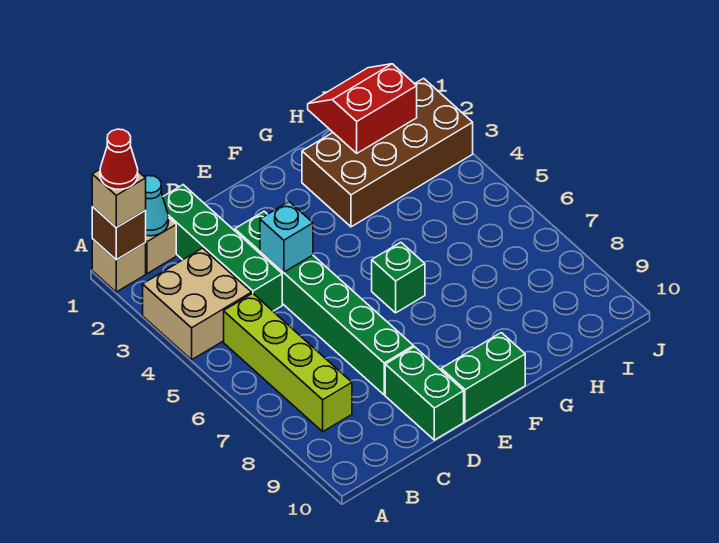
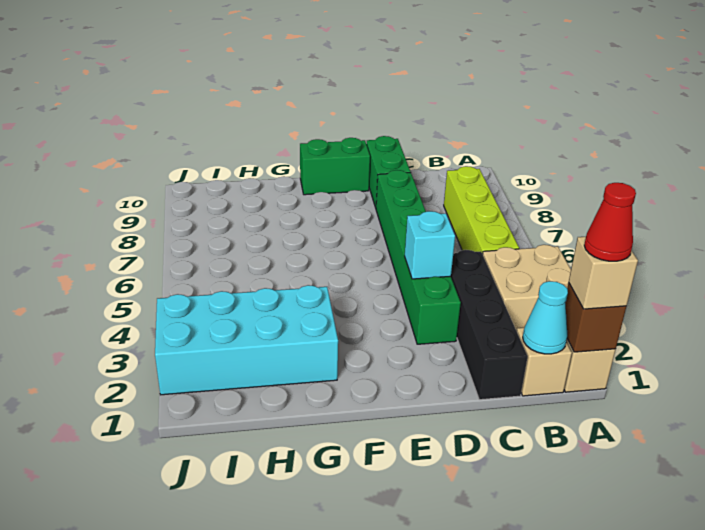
green brick C1:C4 level 1 -> black brick C1:C4 level 1
green brick F6 level 1 -> none
brown brick G2:J3 level 1 -> cyan brick G2:J3 level 1
red slope H1:I2 level 2 top 2 -> none

